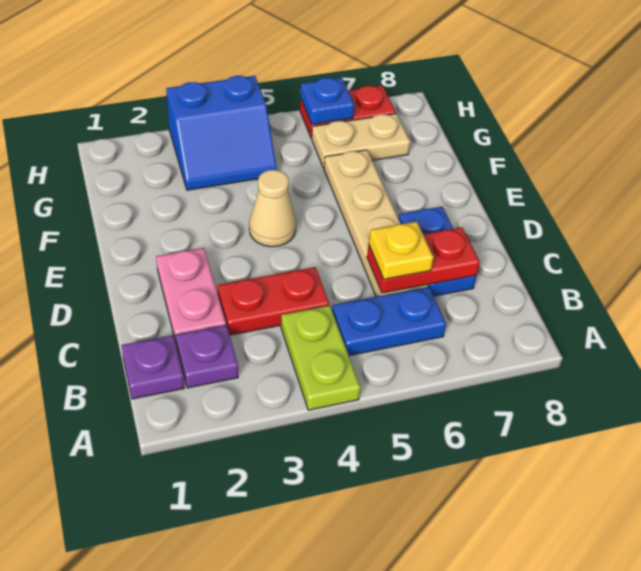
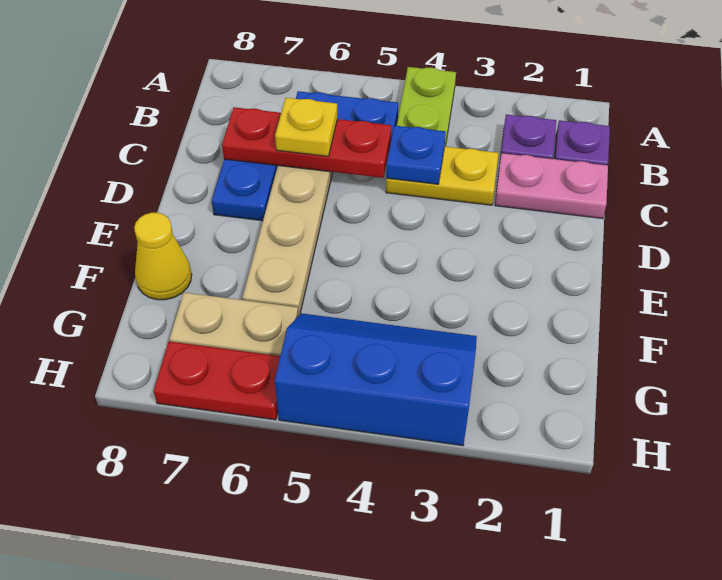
pink plate C2:D2 level 1 -> pink plate C1:C2 level 1
red plate C3:C4 level 1 -> yellow plate C3:C4 level 1
red plate C6:C7 level 2 -> red plate C5:C7 level 2
tan cone E4 level 1 -> none
none -> yellow cone F8 level 1
blue slope G3:H4 level 1 top H -> blue slope G3:H5 level 1 top H
blue plate H6 level 2 -> blue plate C4 level 2

